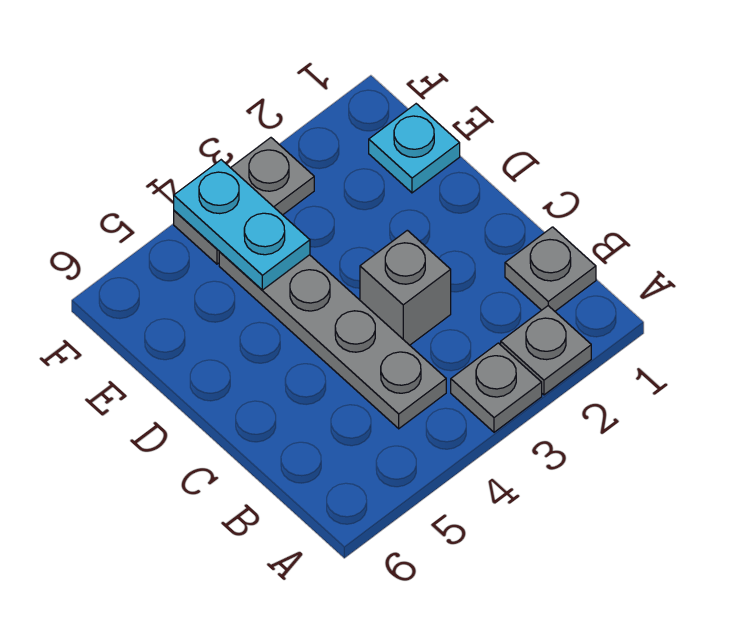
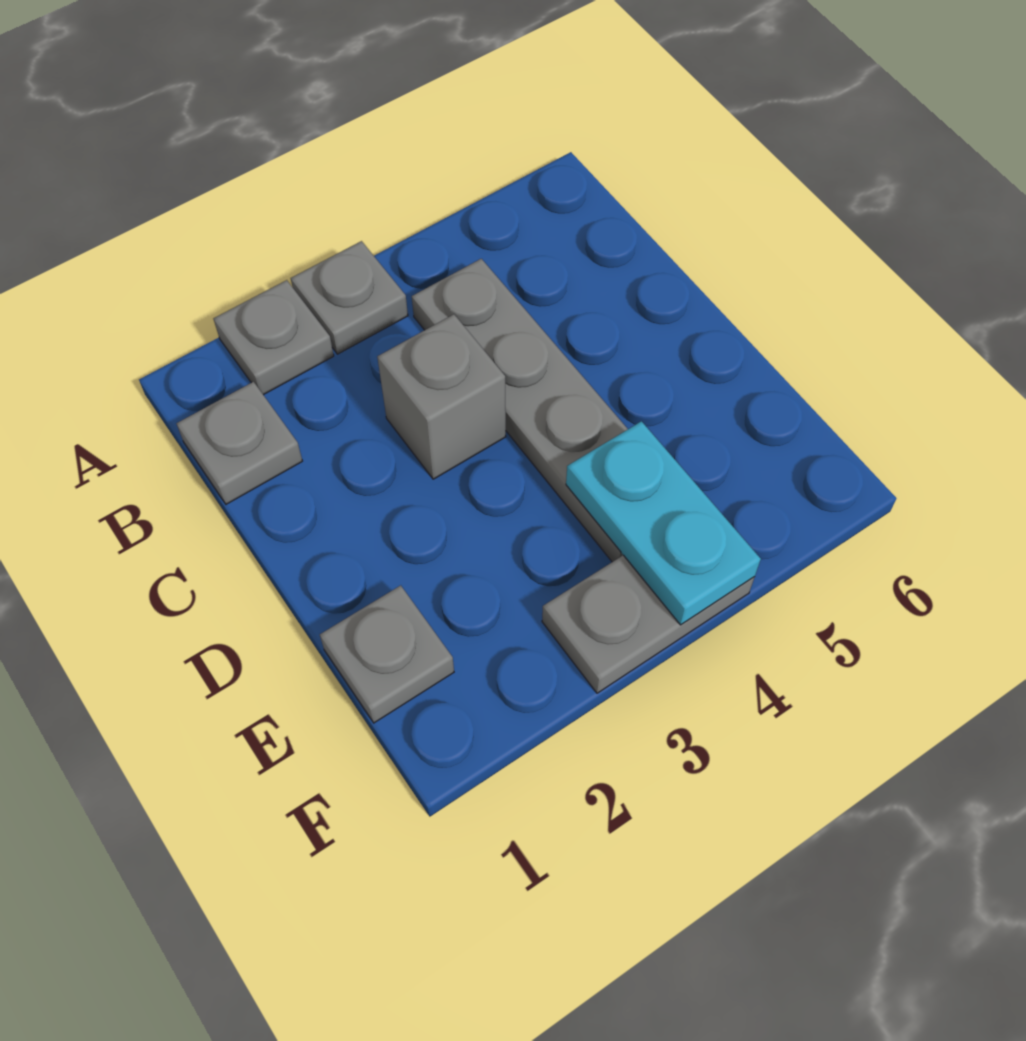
cyan plate E1 level 1 -> grey plate E1 level 1

